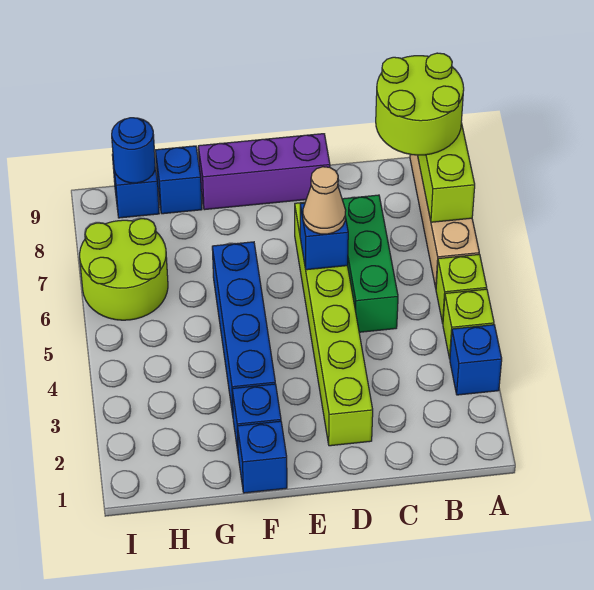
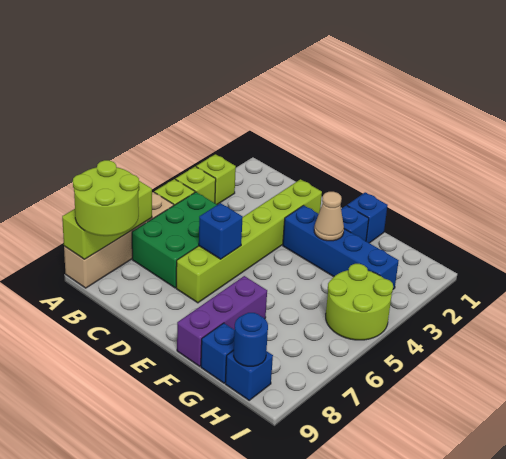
blue brick A3 level 1 -> lime brick A3 level 1
green brick C5:C7 level 1 -> green brick B5:C7 level 1
tan cone D6 level 3 -> tan cone F3 level 2
purple brick D9:F9 level 1 -> purple brick F7:F9 level 1
blue brick F3:F6 level 1 -> blue brick E3:H3 level 1
lime round brick H6:I7 level 1 -> lime round brick H4:I5 level 1

